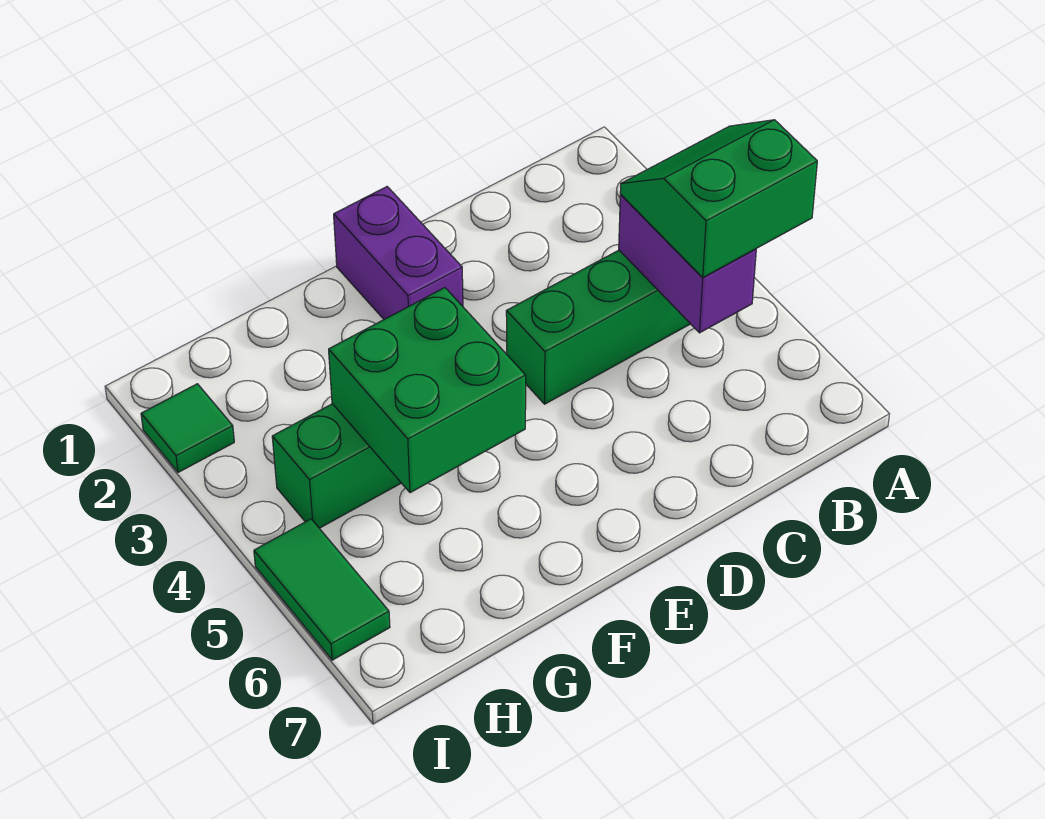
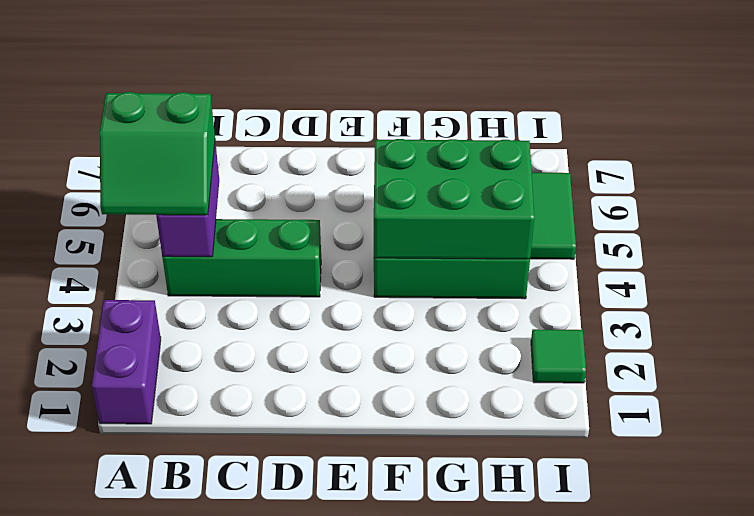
purple brick E1:E2 level 1 -> purple brick A1:A2 level 1
green brick F4:G5 level 2 -> green brick F4:H5 level 2

